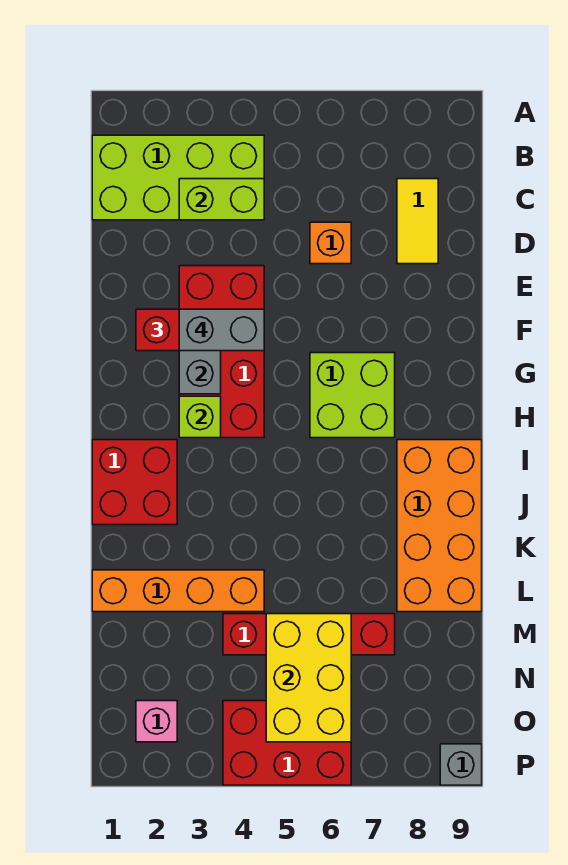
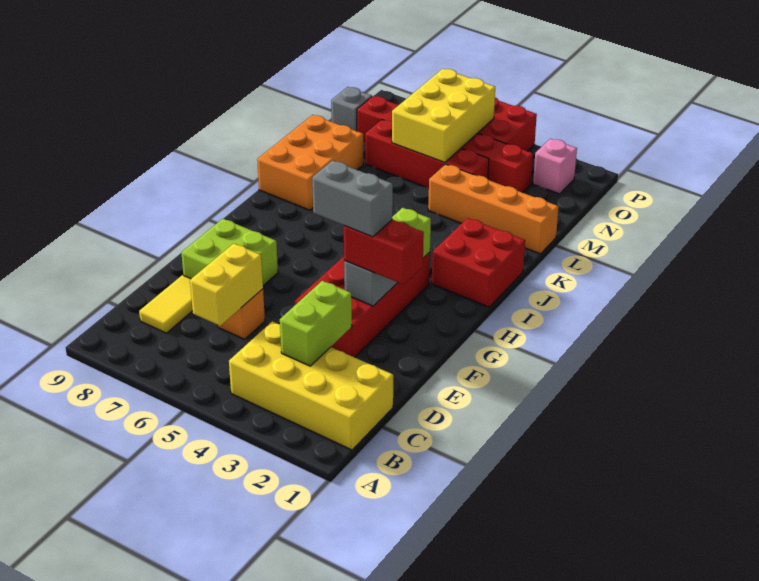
lime brick B1:C4 level 1 -> yellow brick B1:C4 level 1
lime brick C3:C4 level 2 -> lime brick C3:D3 level 2
none -> yellow brick C6:D6 level 2
lime brick G6:H7 level 1 -> lime brick E7:F8 level 1
orange brick I8:L9 level 1 -> orange brick J8:L9 level 1
none -> red brick N3:N8 level 1
grey brick P9 level 1 -> grey brick N9 level 1

